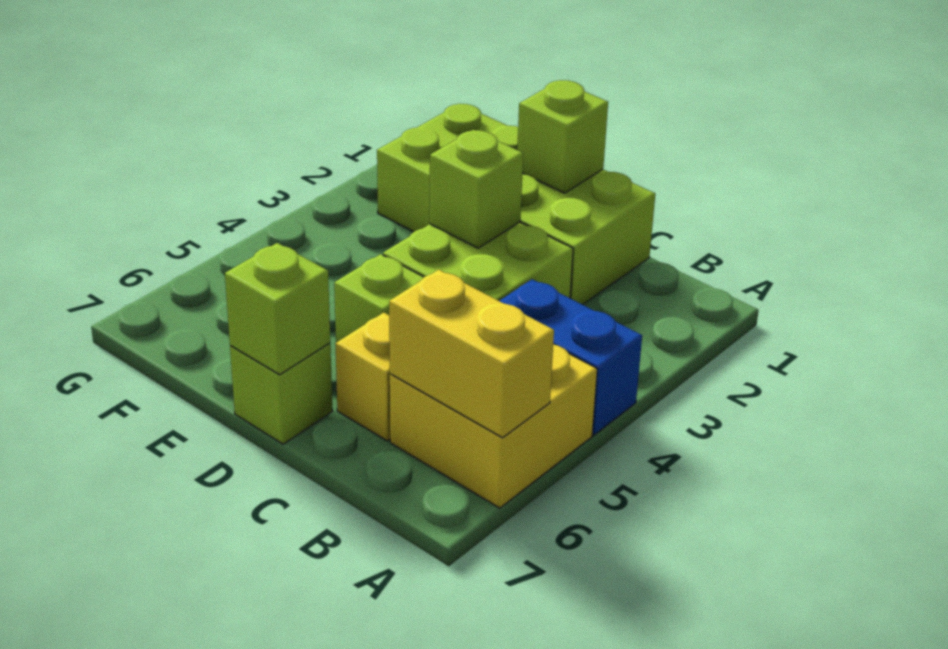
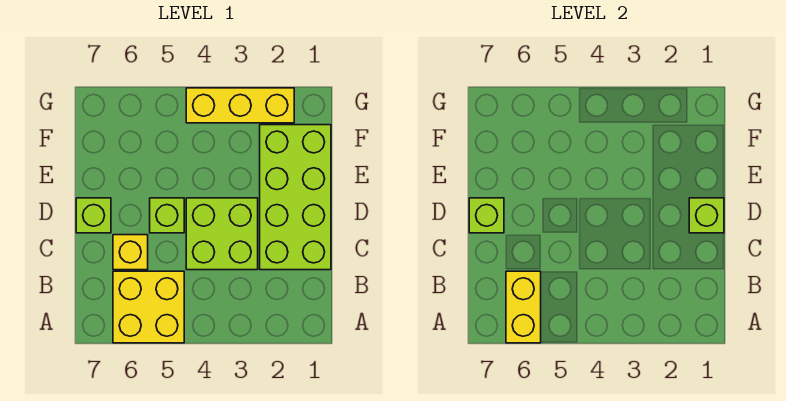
blue brick A4:B4 level 1 -> none
lime brick D3 level 2 -> none
none -> yellow brick G2:G4 level 1

